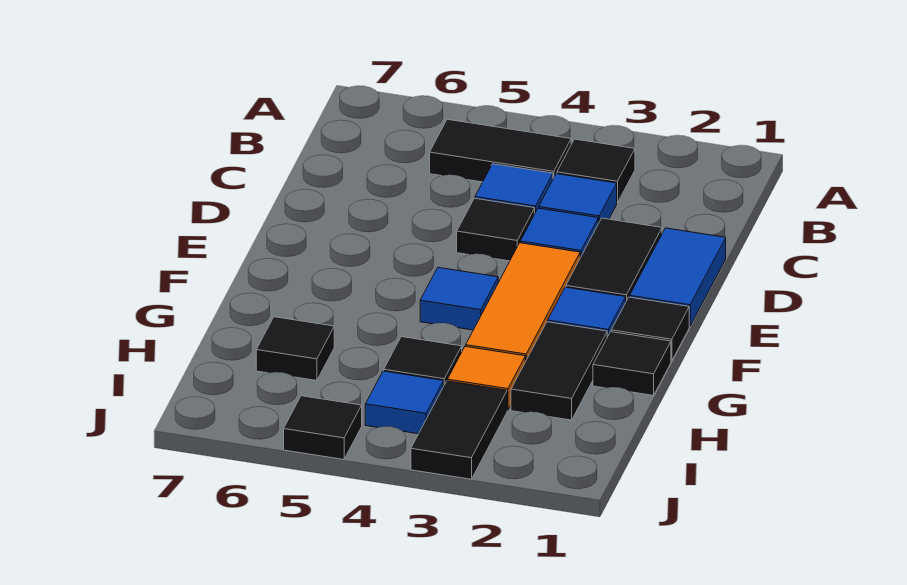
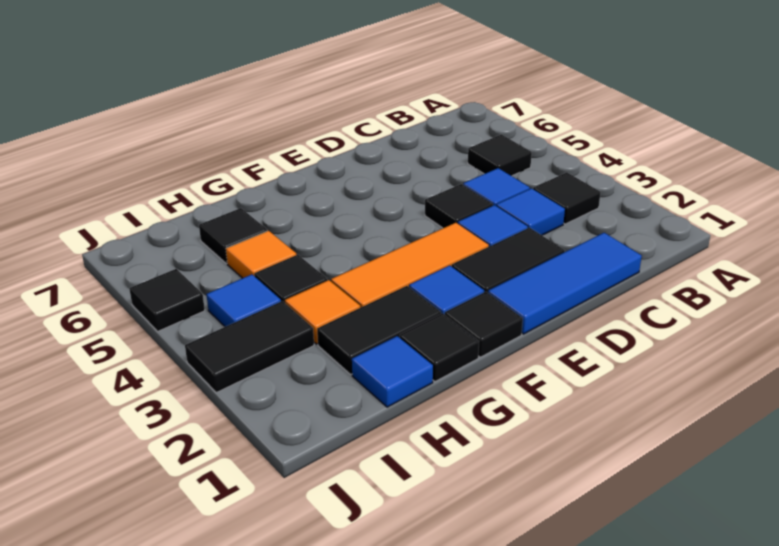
black tile B4:B5 level 1 -> black tile B5 level 1
blue tile D1:E1 level 1 -> blue tile C1:E1 level 1
blue tile F4 level 1 -> blue tile H1 level 1
none -> orange tile H5 level 1

